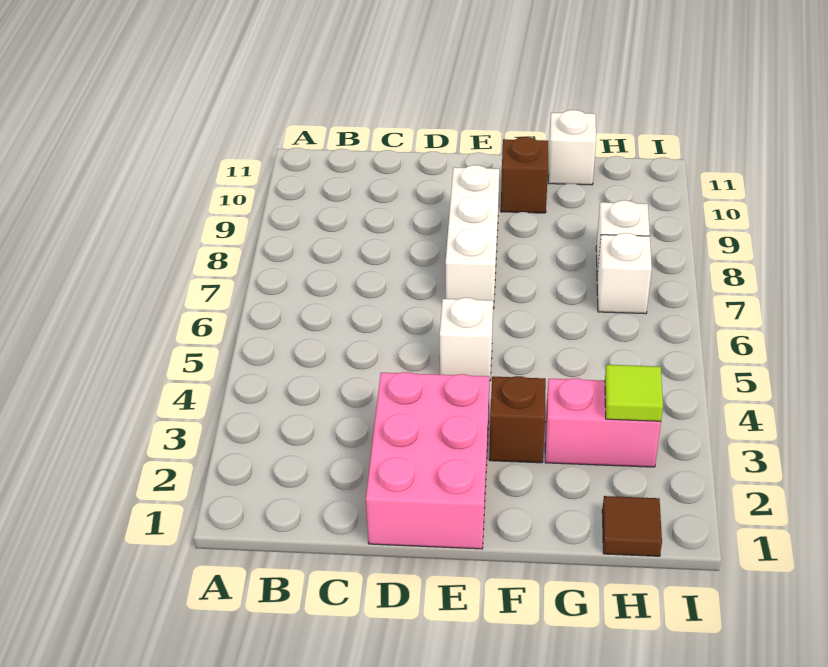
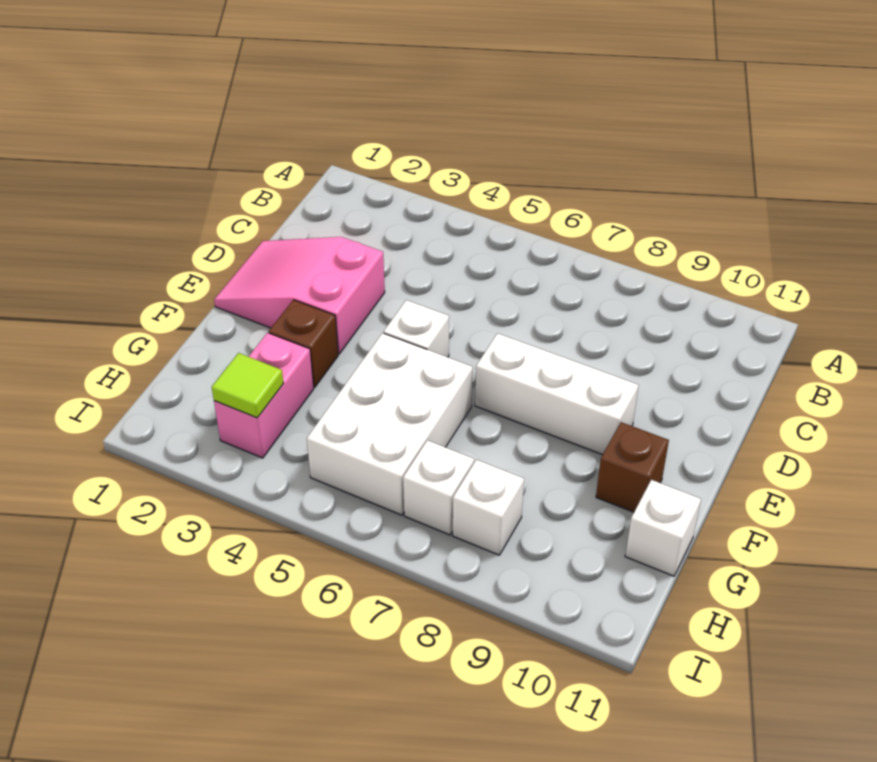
pink brick D1:E3 level 1 -> pink slope D1:E3 level 1 top 3
none -> white brick F5:H6 level 1
brown tile H1 level 1 -> none

